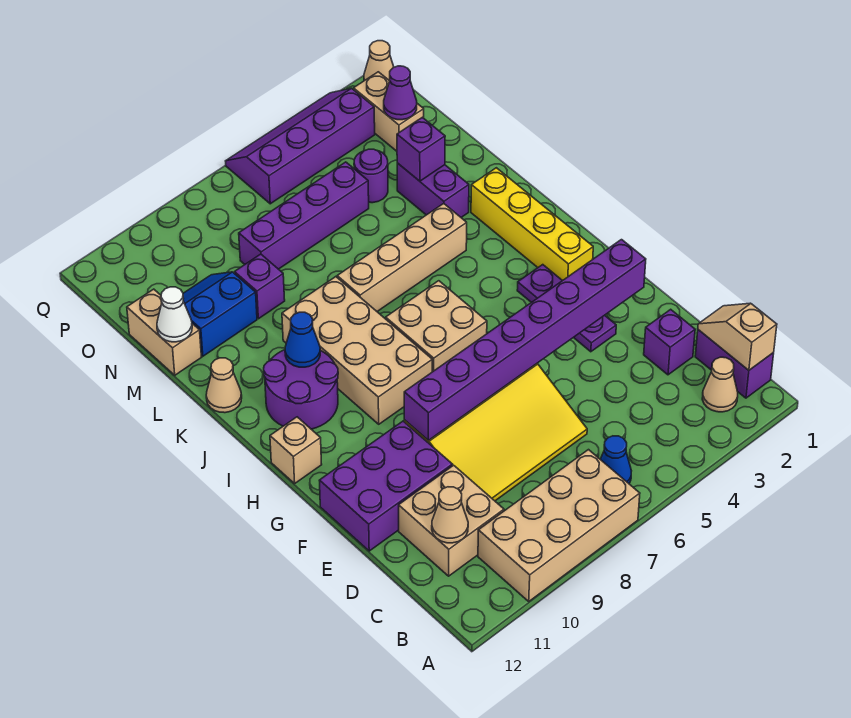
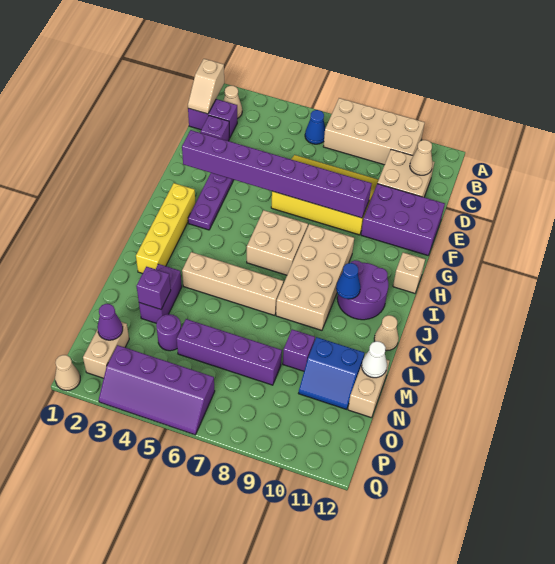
purple brick B1:C1 level 1 -> purple brick C1:C2 level 1

